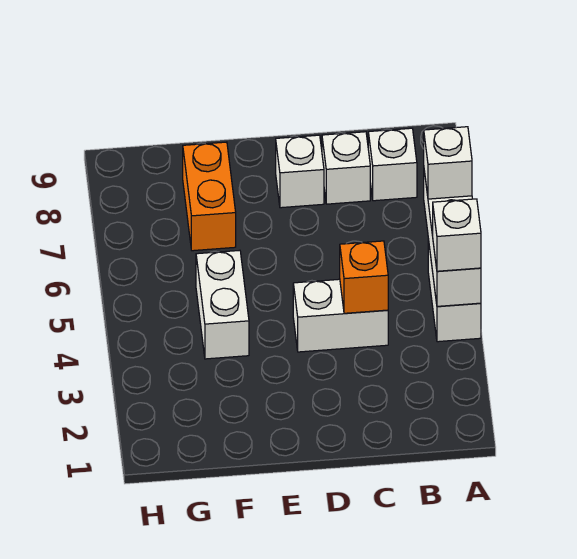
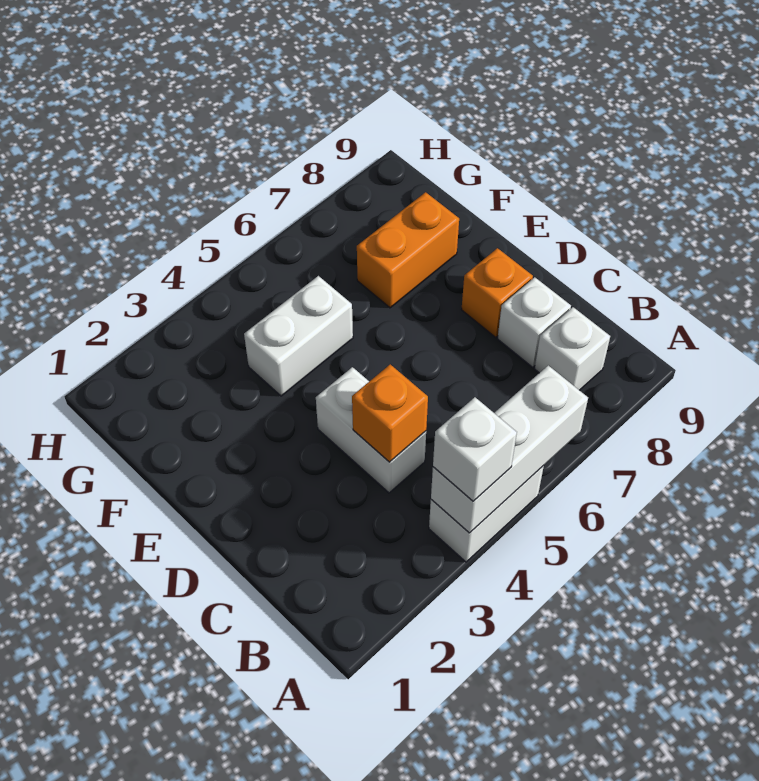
white brick A6 level 3 -> none
white brick D8 level 1 -> orange brick D8 level 1

